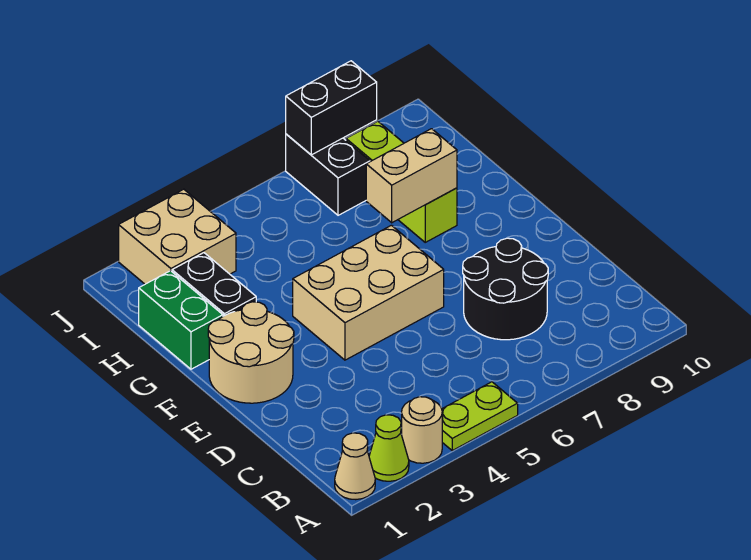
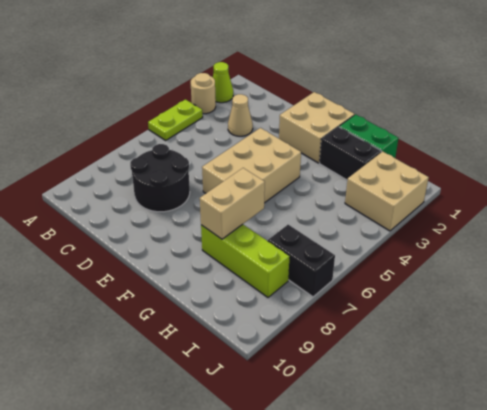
tan cone A1 level 1 -> tan cone C3 level 1
tan round brick E1:F2 level 1 -> tan brick E1:F2 level 1
black brick J7:J8 level 2 -> none

